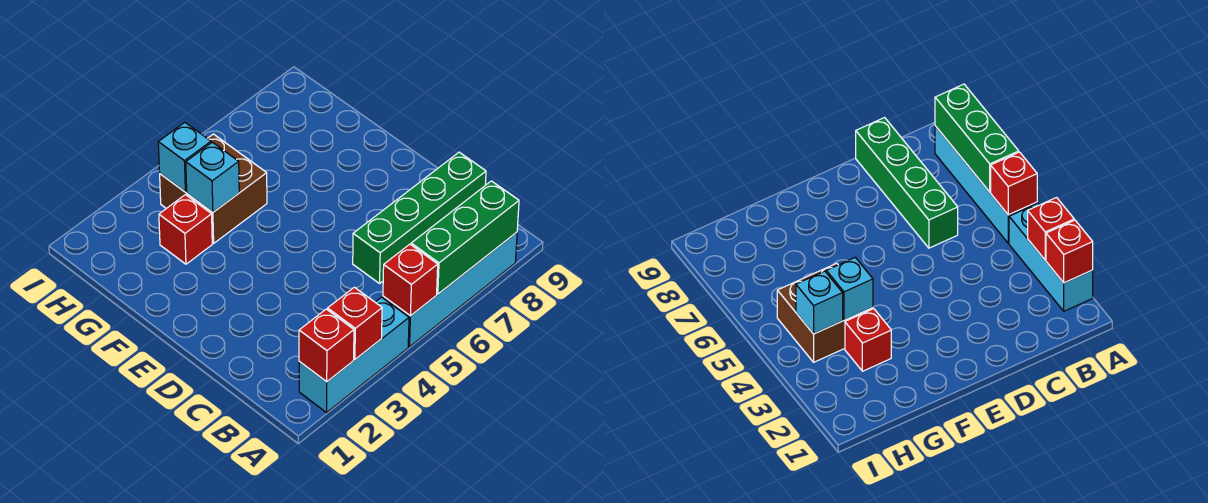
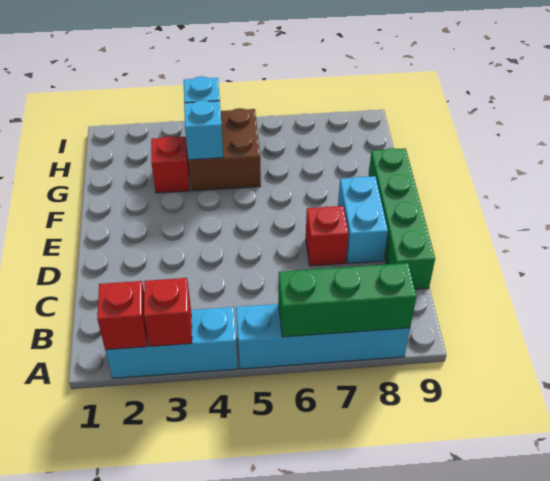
red brick A5 level 2 -> red brick D7 level 1
green brick C6:C9 level 1 -> green brick C9:F9 level 1
none -> cyan brick D8:E8 level 1

